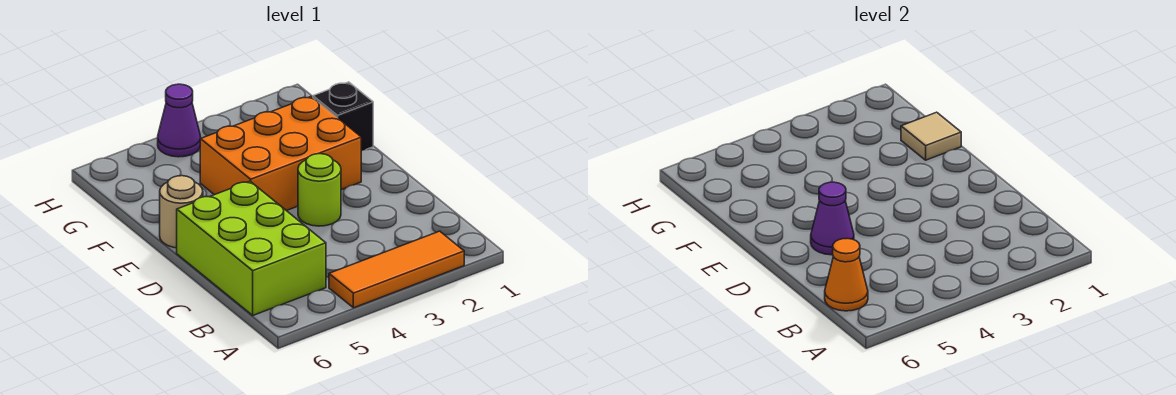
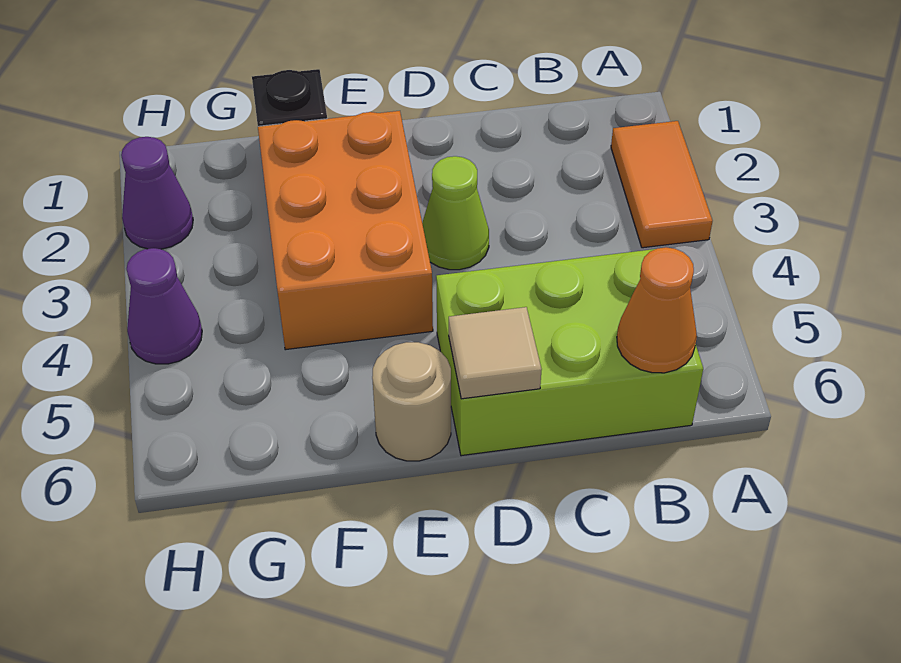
orange tile A2:A4 level 1 -> orange tile A2:A3 level 1
lime round brick D3 level 1 -> lime cone D3 level 1
purple cone D5 level 2 -> purple cone H2 level 1
tan tile F1 level 2 -> tan tile D6 level 2

